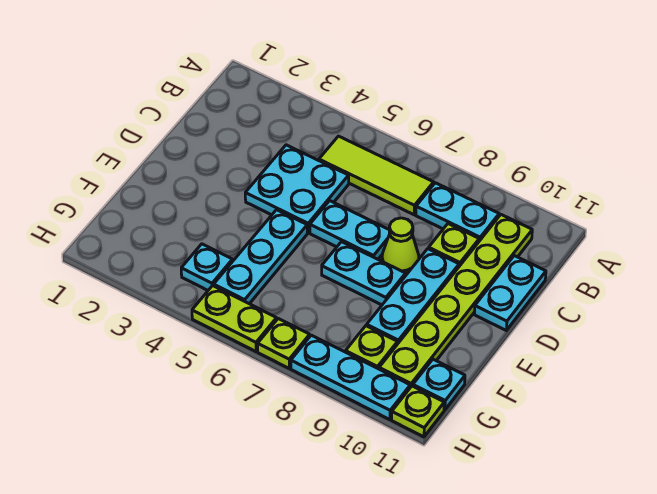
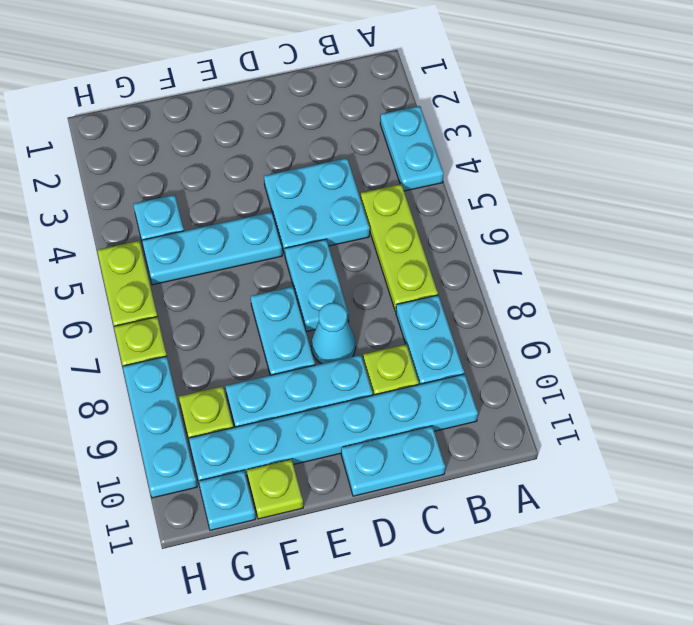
none -> cyan plate A3:A4 level 1
lime tile B5:B7 level 1 -> lime plate B5:B7 level 1
lime plate B10:G10 level 1 -> cyan plate B10:G10 level 1
lime cone D8 level 1 -> cyan cone D8 level 1
lime plate H11 level 1 -> lime plate F11 level 1

